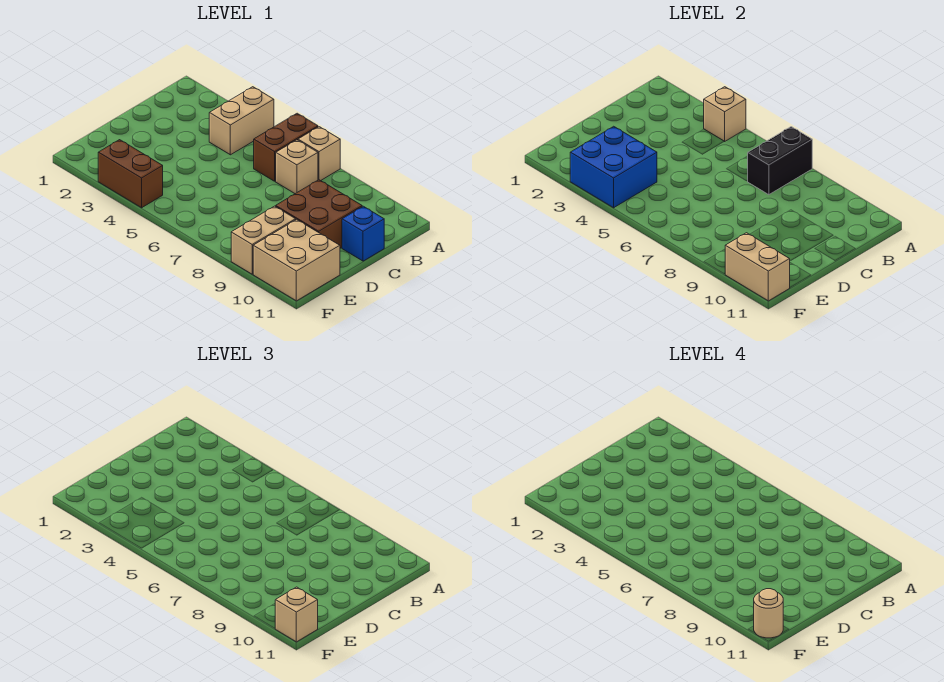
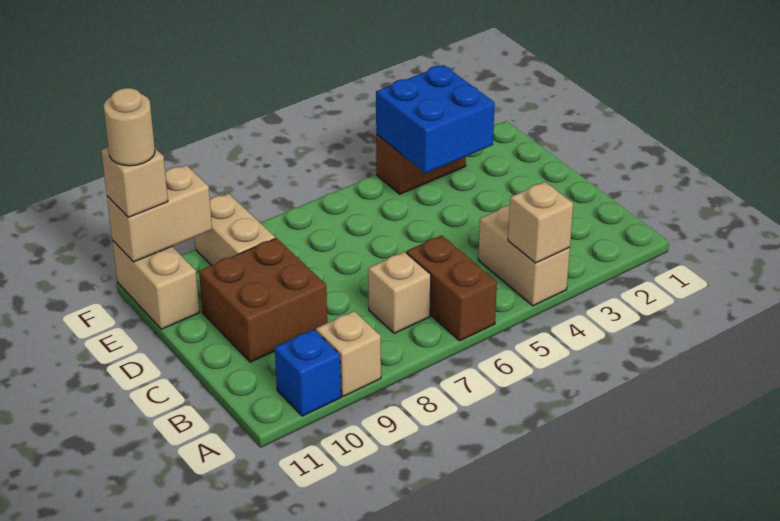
tan brick A7 level 1 -> tan brick A9 level 1
black brick A7:B7 level 2 -> none
blue brick C11 level 1 -> blue brick A10 level 1
tan brick E10:F11 level 1 -> tan brick E11:F11 level 1

